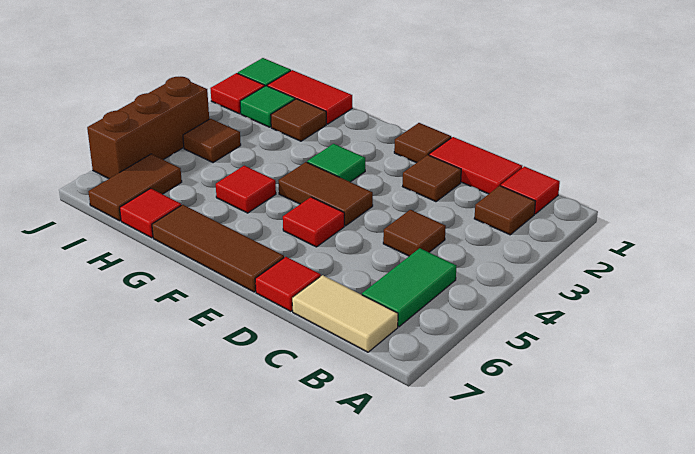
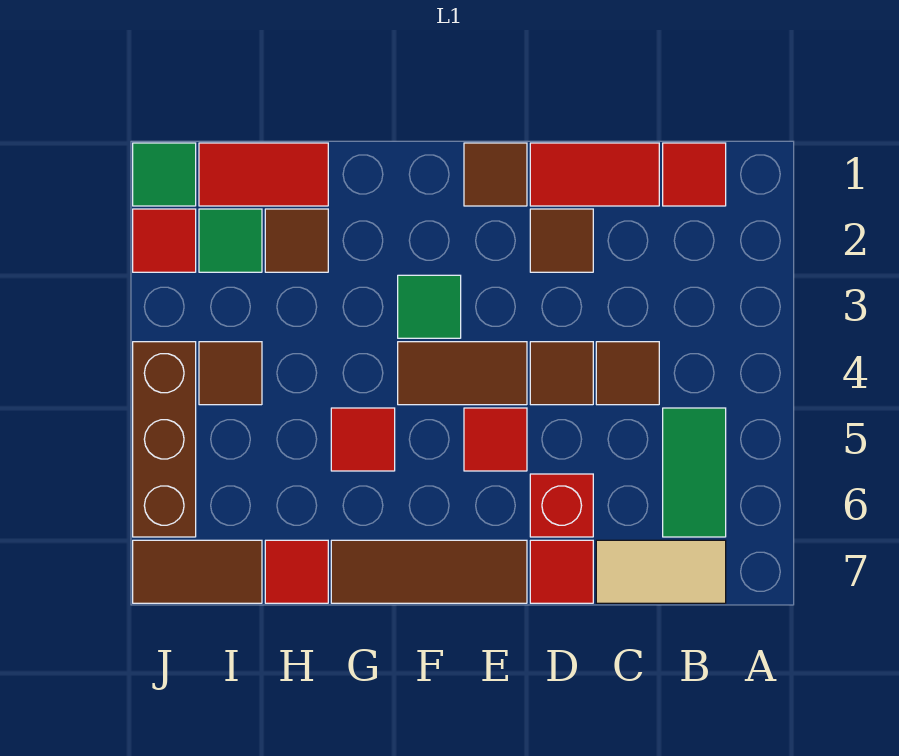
brown tile B2 level 1 -> brown tile D4 level 1
none -> red brick D6 level 1
brown tile I6:I7 level 1 -> brown tile I7:J7 level 1

